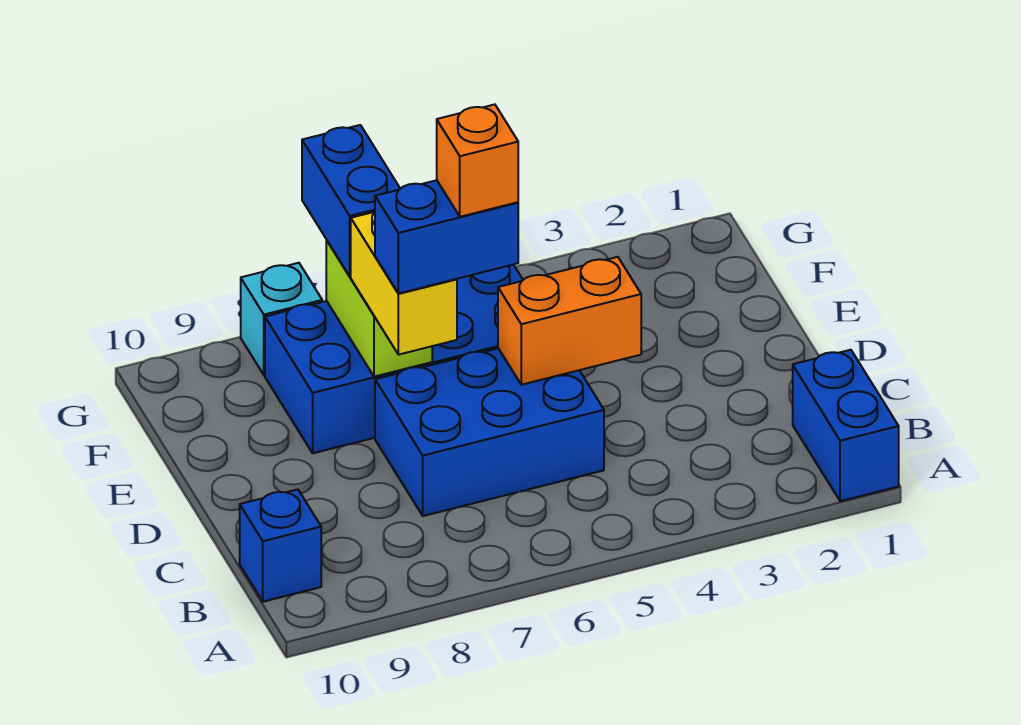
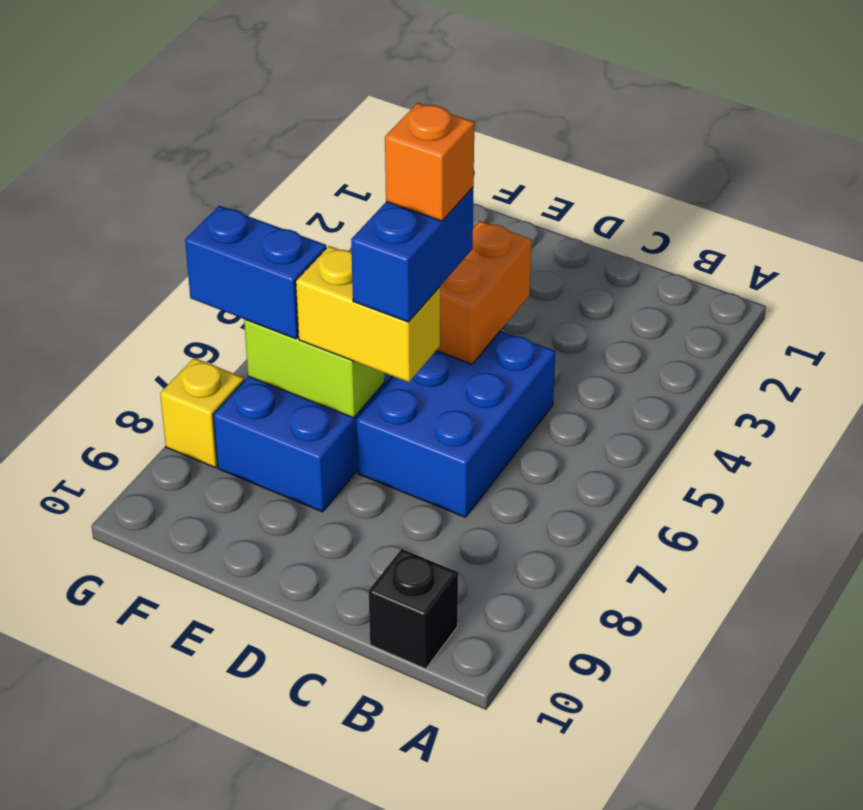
blue brick A1:B1 level 1 -> none
blue brick B10 level 1 -> black brick B10 level 1
cyan brick G8 level 1 -> yellow brick G8 level 1

